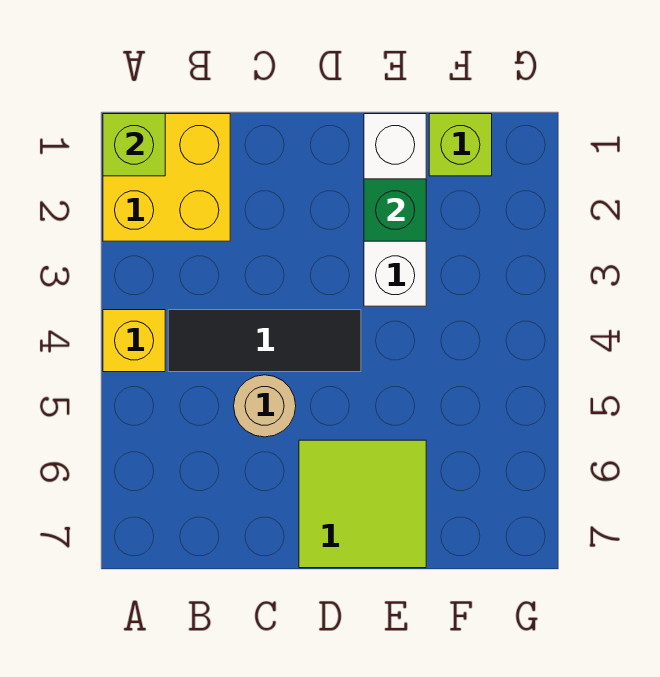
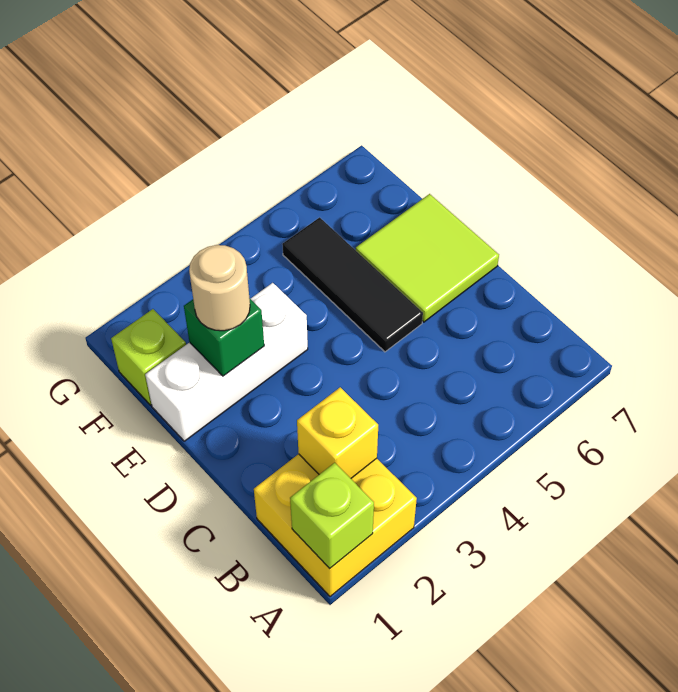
yellow brick A4 level 1 -> yellow brick B2 level 2
black tile B4:D4 level 1 -> black tile D5:F5 level 1
tan round brick C5 level 1 -> tan round brick E2 level 3

